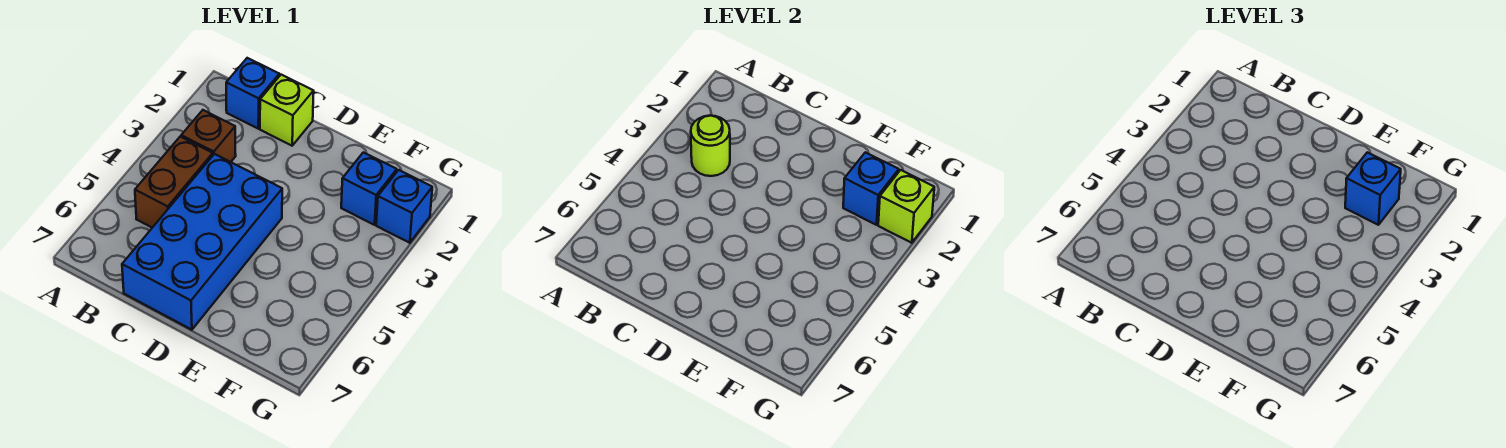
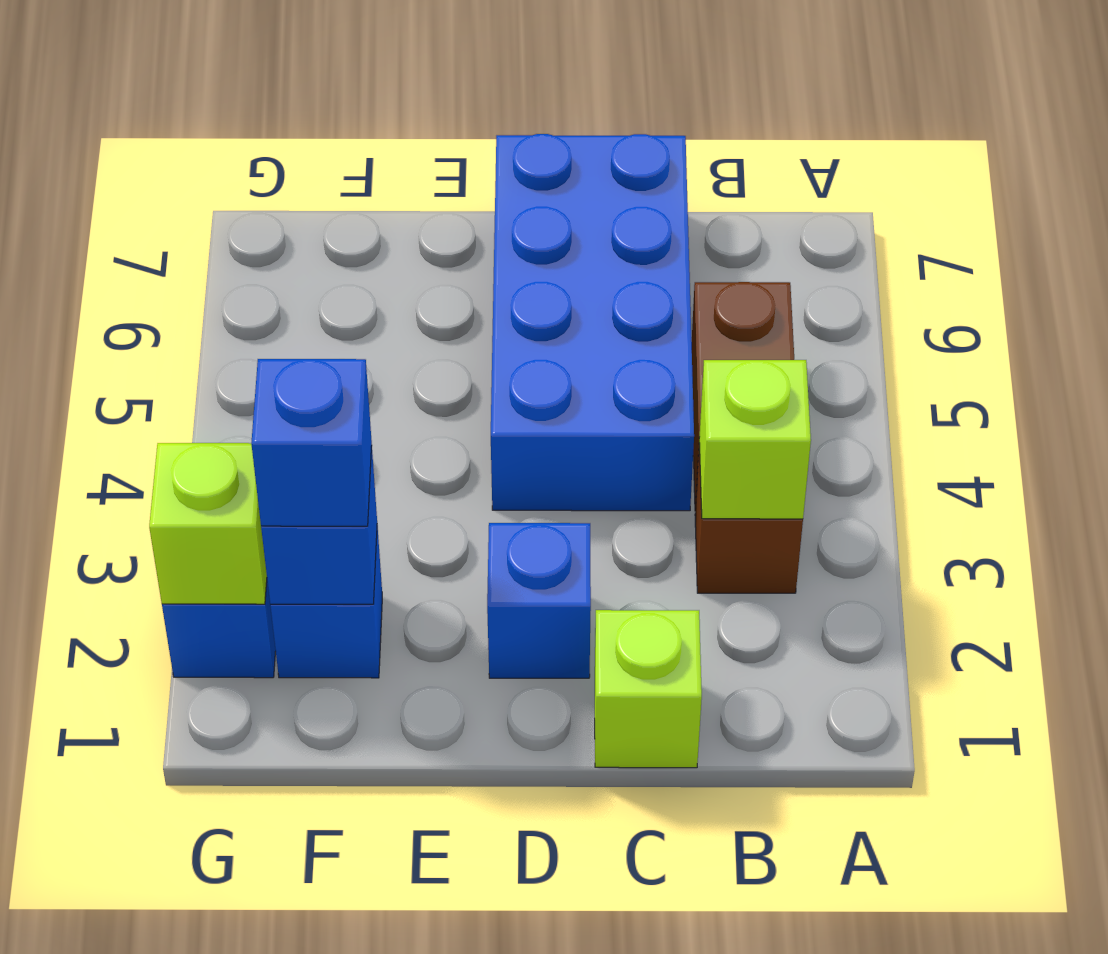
blue brick B1 level 1 -> blue brick D2 level 1
lime round brick B3 level 2 -> lime brick B3 level 2

